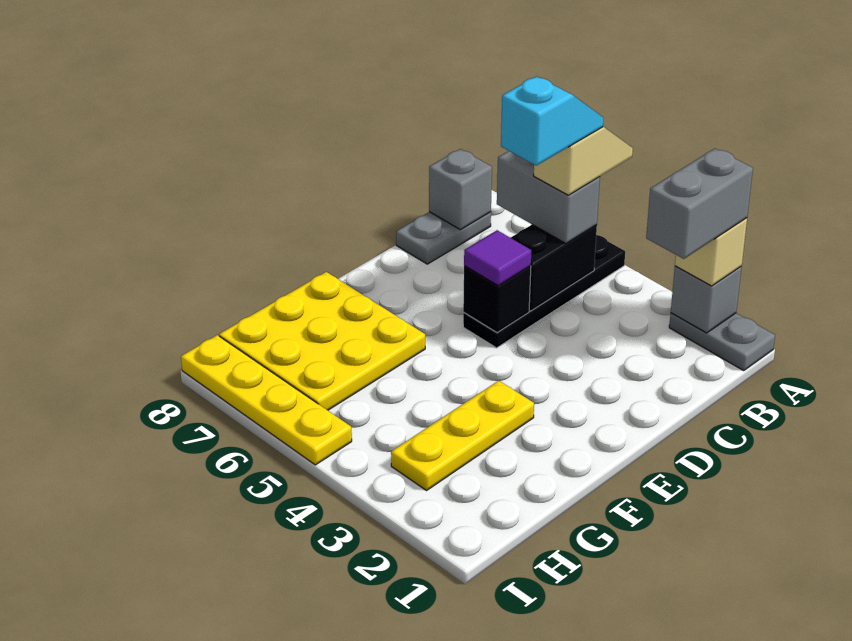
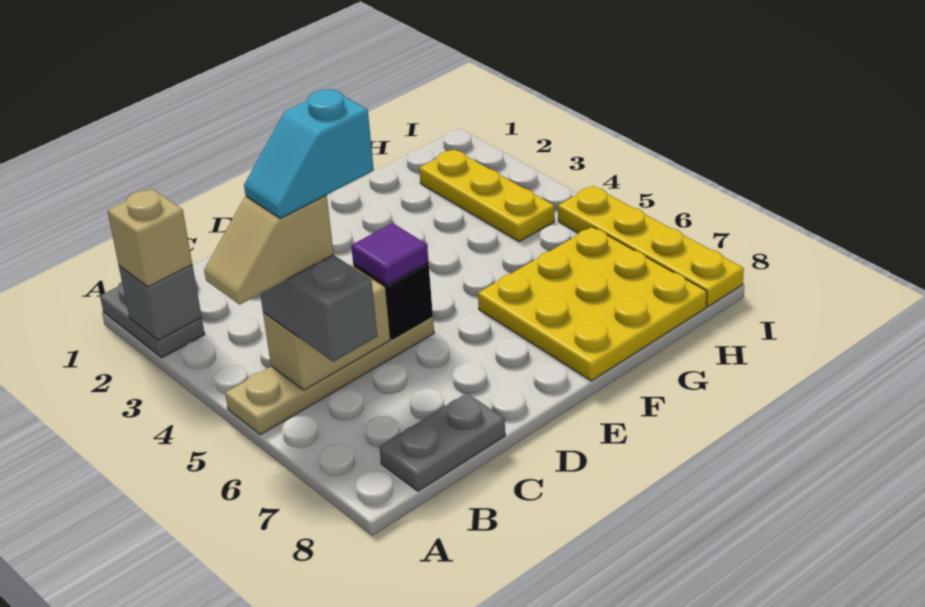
grey brick A2:B2 level 4 -> none
black plate A5:D5 level 1 -> tan plate A5:D5 level 1
black brick B5:C5 level 2 -> tan brick B5:C5 level 2
grey brick B8 level 2 -> none
yellow plate F3:H3 level 1 -> yellow plate H2:H4 level 1

